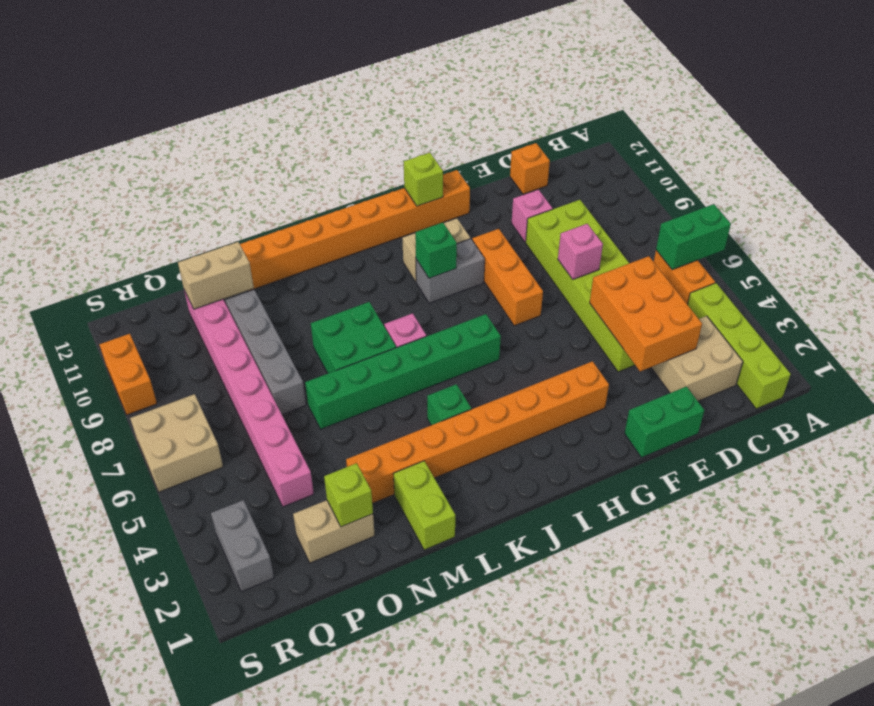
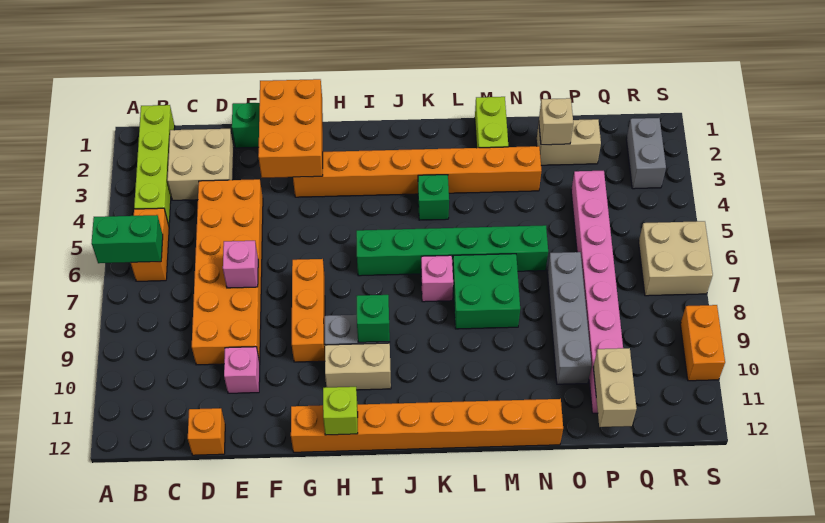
orange brick D3:E5 level 2 -> orange brick F1:G3 level 2
lime brick D4:E9 level 1 -> orange brick D4:E9 level 1
lime brick O2 level 2 -> tan brick O2 level 2
tan brick O11:P11 level 2 -> tan brick P11:P12 level 2

